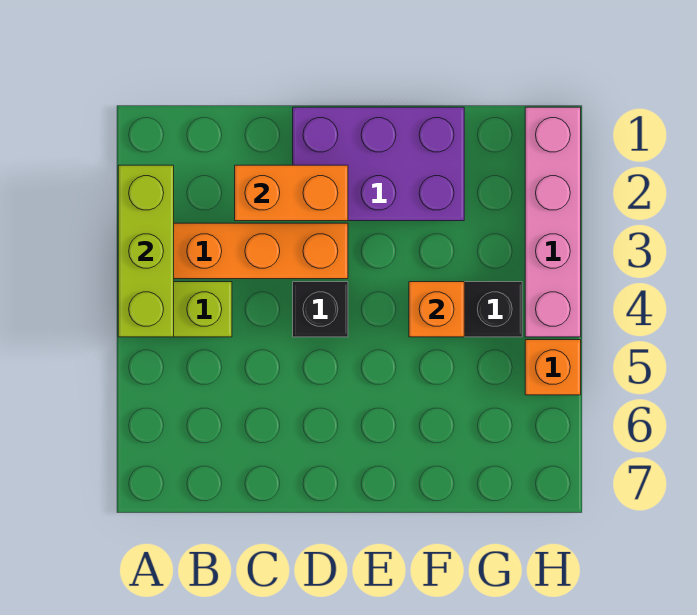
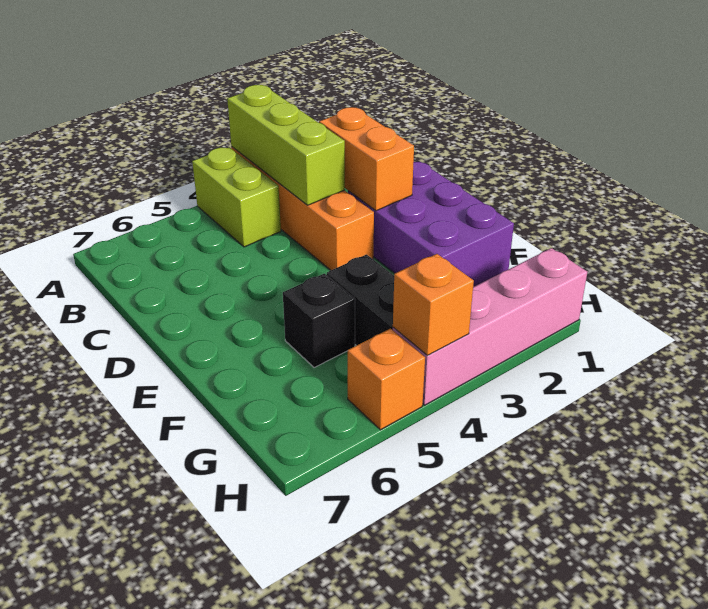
lime brick A2:A4 level 2 -> lime brick A3:C3 level 2
black brick D4 level 1 -> black brick F5 level 1
orange brick F4 level 2 -> orange brick H4 level 2

